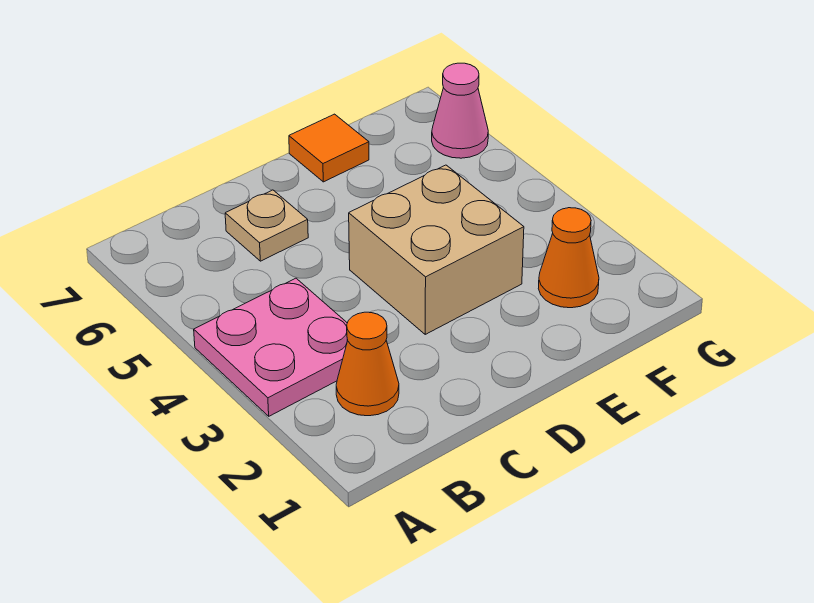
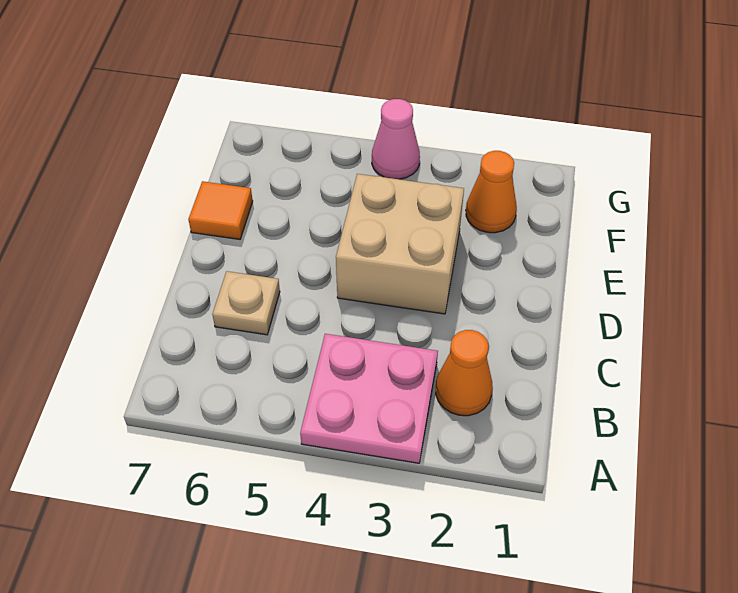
pink cone G6 level 1 -> pink cone G4 level 1

